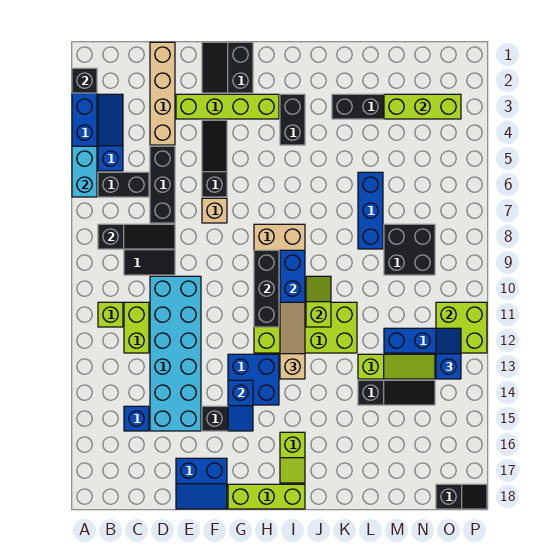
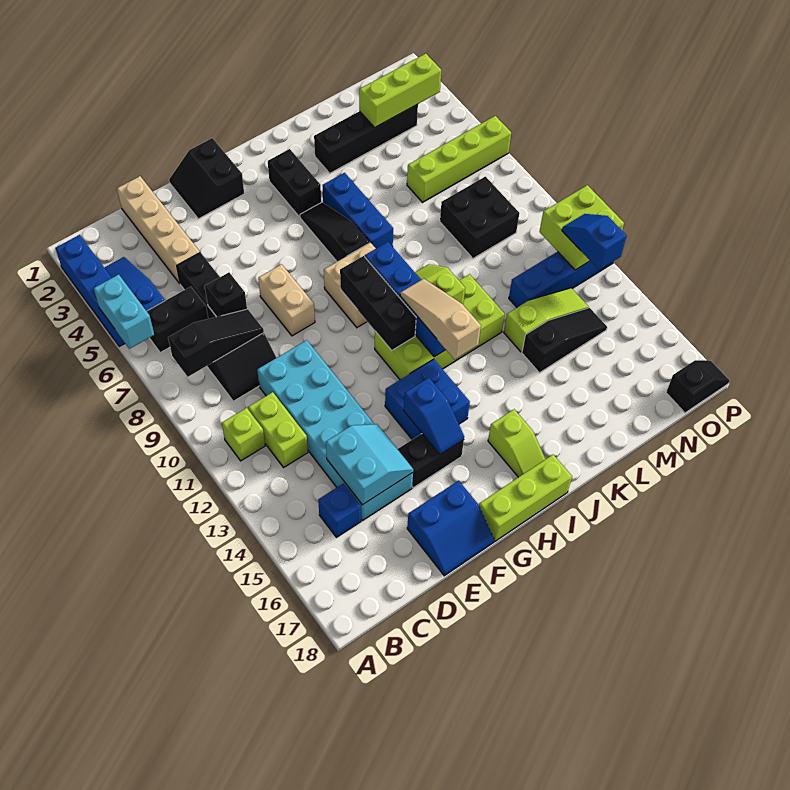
black brick A2 level 2 -> black brick D7 level 2
none -> cyan slope D14:E15 level 2 top D
lime brick E3:H3 level 1 -> lime brick M6:P6 level 1
black slope F4:F6 level 1 top 6 -> black slope I5:I7 level 1 top 7
tan brick F7 level 1 -> tan brick F7:F8 level 1
blue brick L6:L8 level 1 -> blue brick J5:J7 level 1

